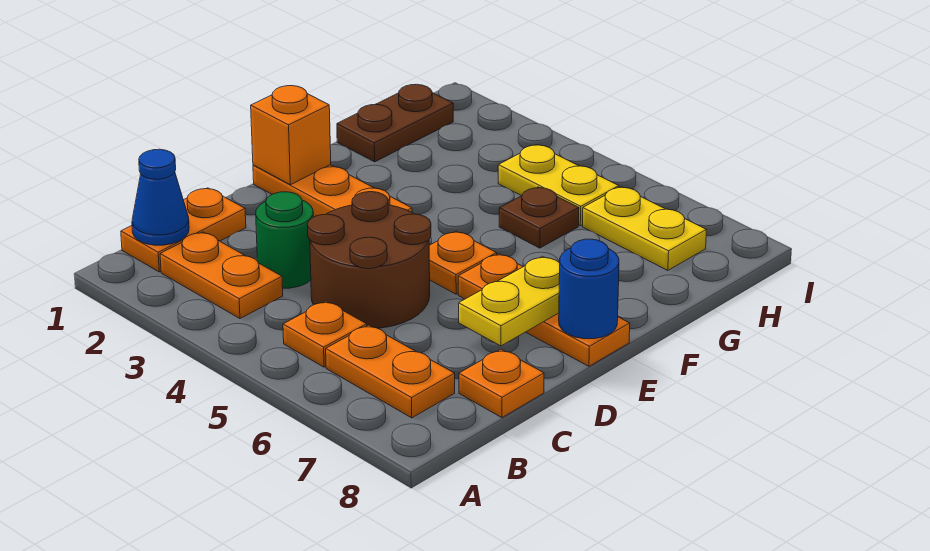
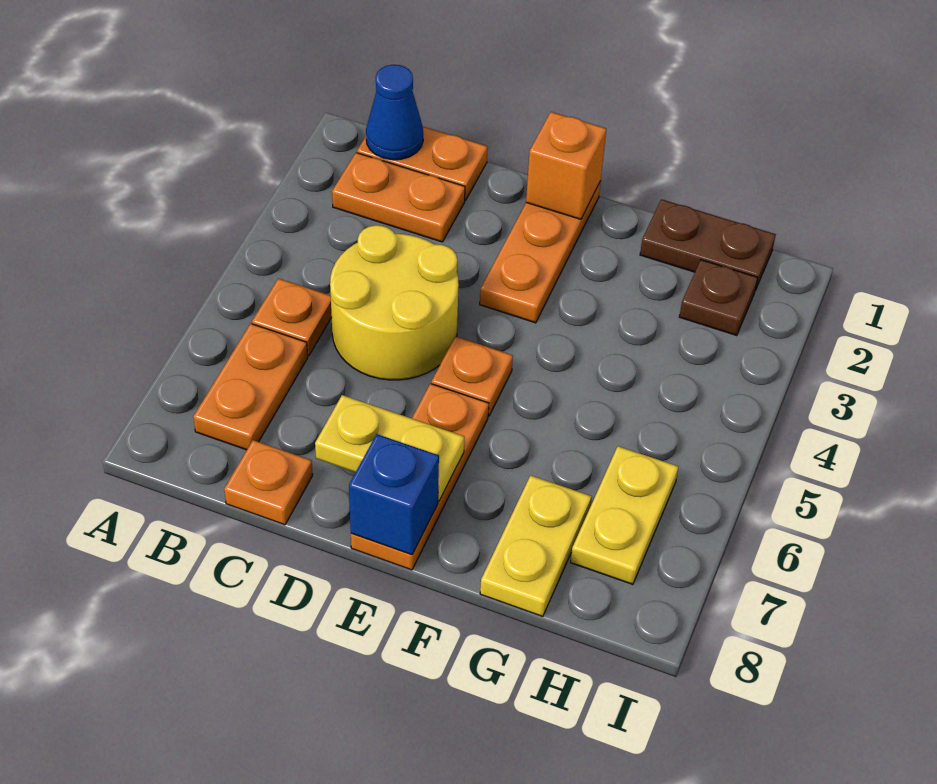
orange plate B2:B3 level 1 -> orange plate B2:C2 level 1
green round brick C3 level 1 -> none
brown round brick C4:D5 level 1 -> yellow round brick C4:D5 level 1
blue round brick E8 level 2 -> blue brick E8 level 2
brown plate G5 level 1 -> brown plate H2 level 1
yellow plate H4:H5 level 1 -> yellow plate G7:G8 level 1

